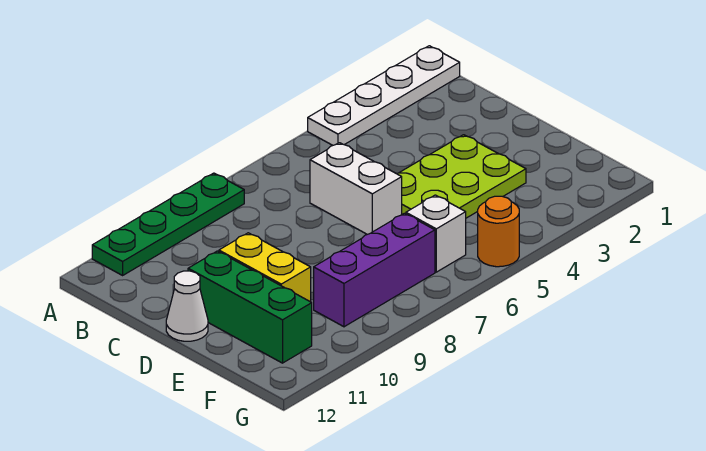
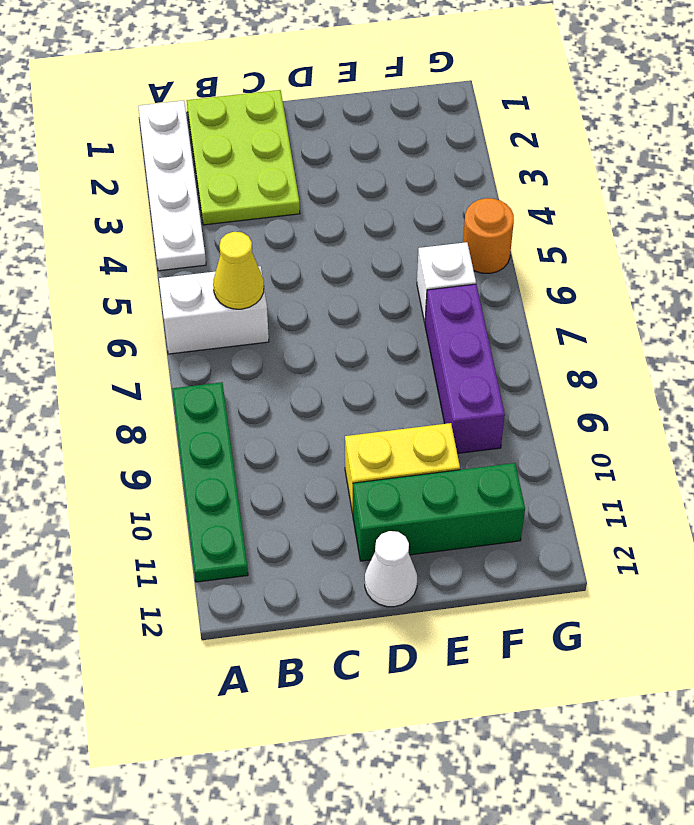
none -> yellow cone B6 level 2
white brick C6:D6 level 1 -> white brick A6:B6 level 1
lime plate D3:E5 level 1 -> lime plate B1:C3 level 1

